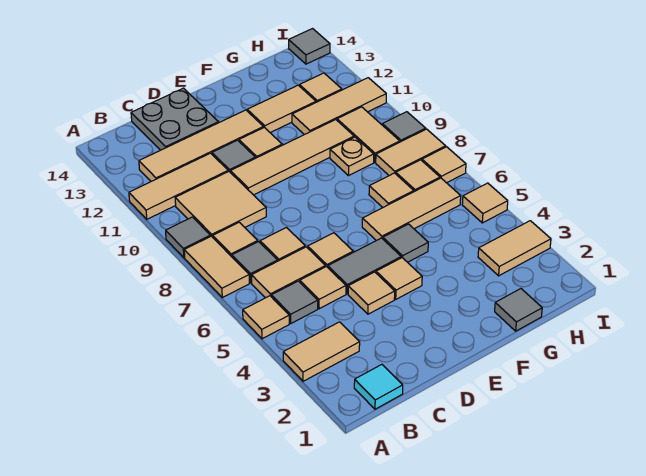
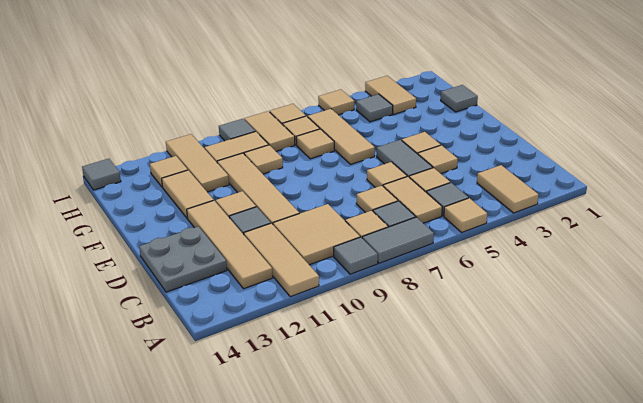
tan tile A7:A8 level 1 -> grey tile A7:A8 level 1
cyan tile B1 level 1 -> none
grey tile F5 level 1 -> grey tile H4 level 1
tan plate G9 level 1 -> tan tile G9 level 1

